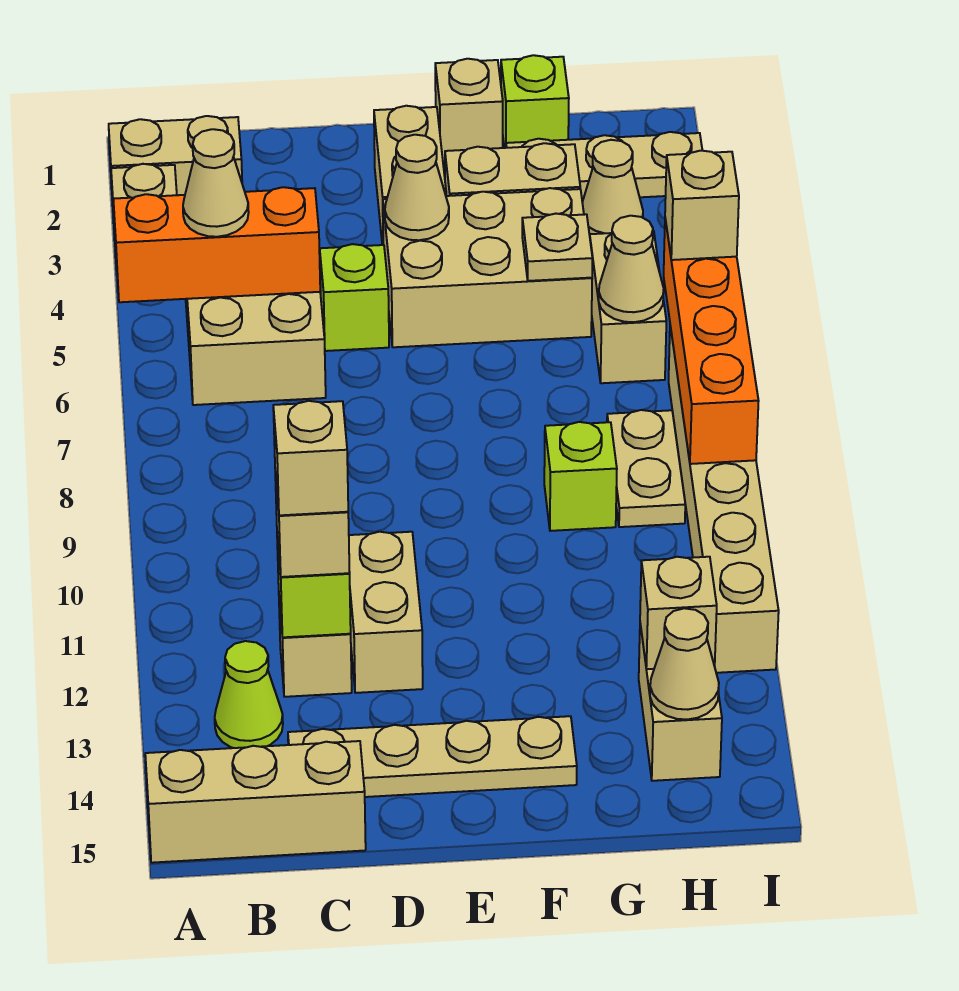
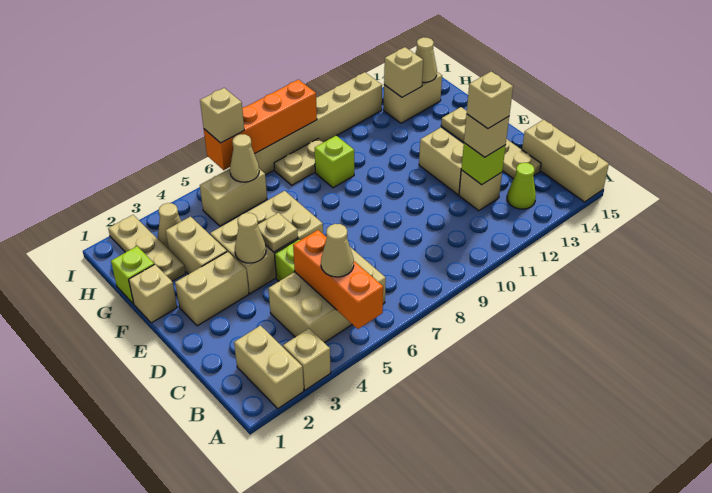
tan brick D11:D12 level 1 -> tan brick D12:E12 level 1
tan brick E4:G5 level 1 -> tan brick E4:F6 level 1
tan plate G5 level 2 -> tan plate E5 level 2

